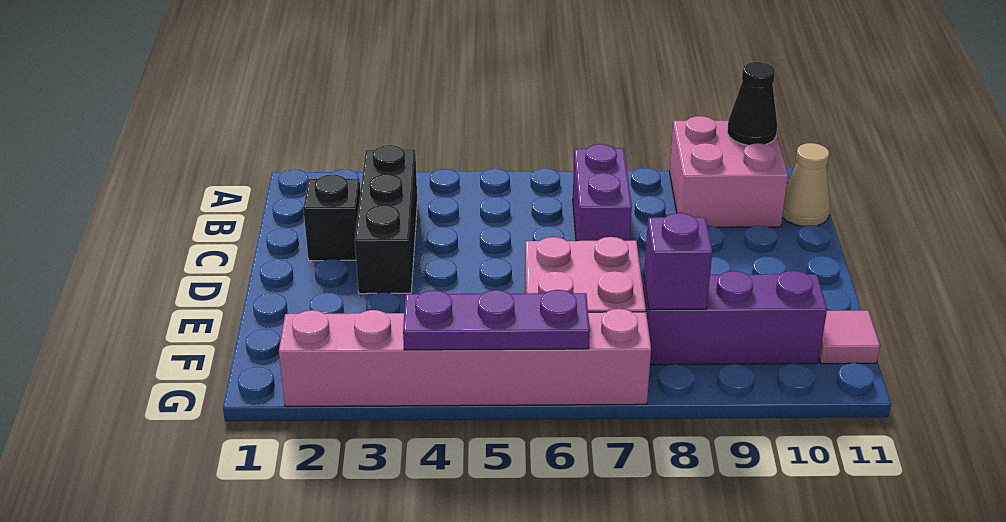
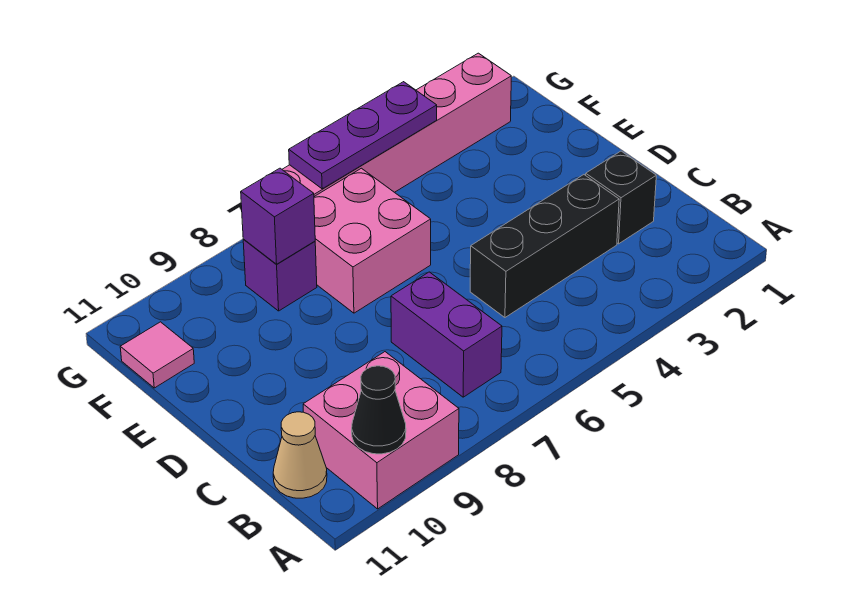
black brick B3:D3 level 1 -> black brick C3:C5 level 1
purple brick F8:F10 level 1 -> purple brick F8 level 1

